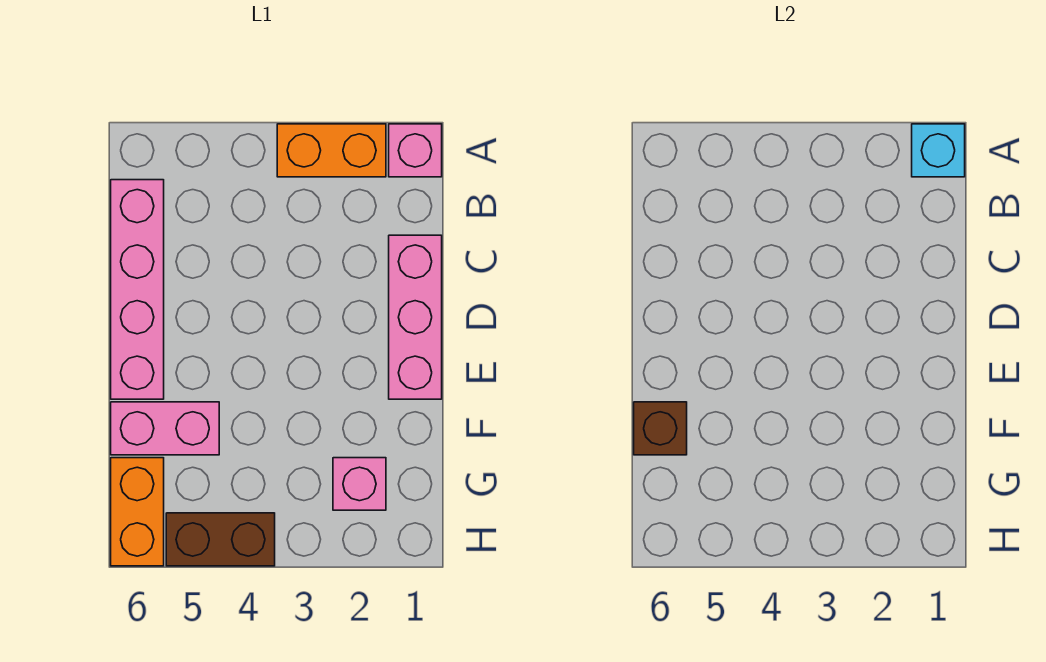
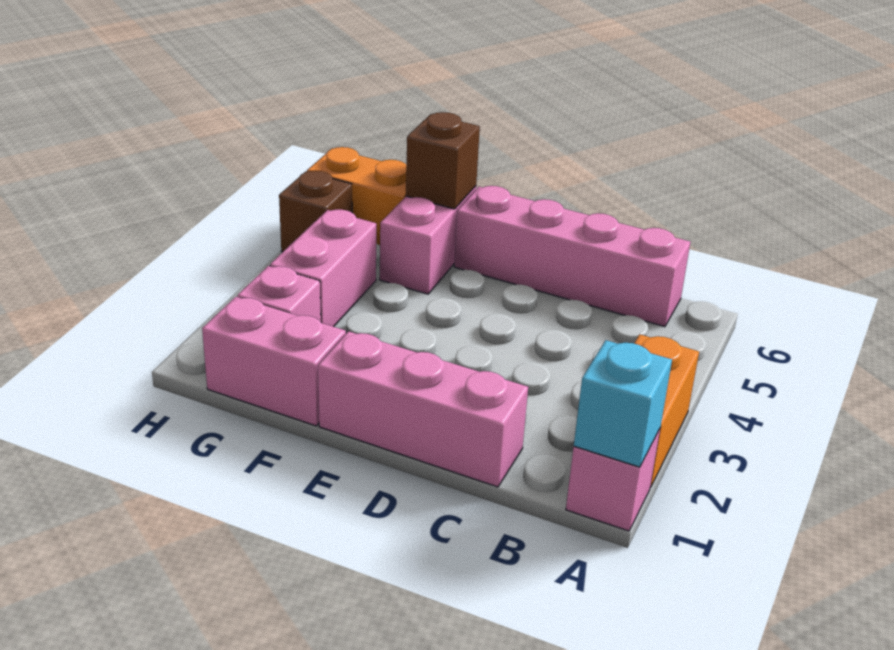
none -> pink brick F1:G1 level 1
none -> pink brick G3:G4 level 1
brown brick H4:H5 level 1 -> brown brick H5 level 1

